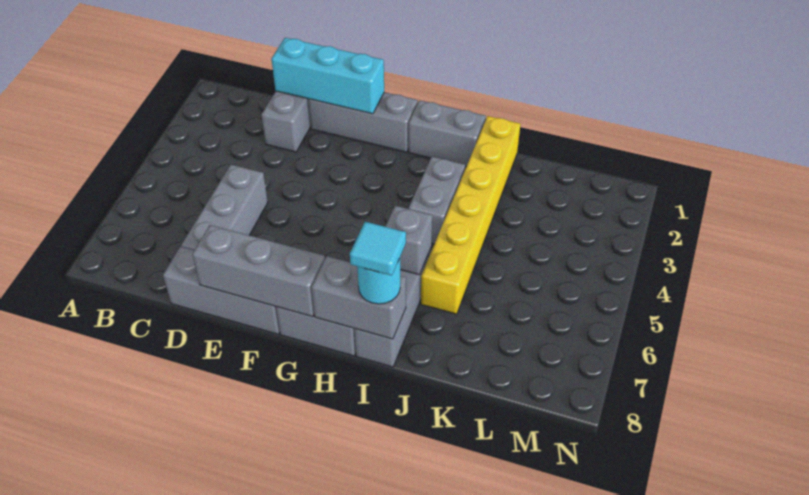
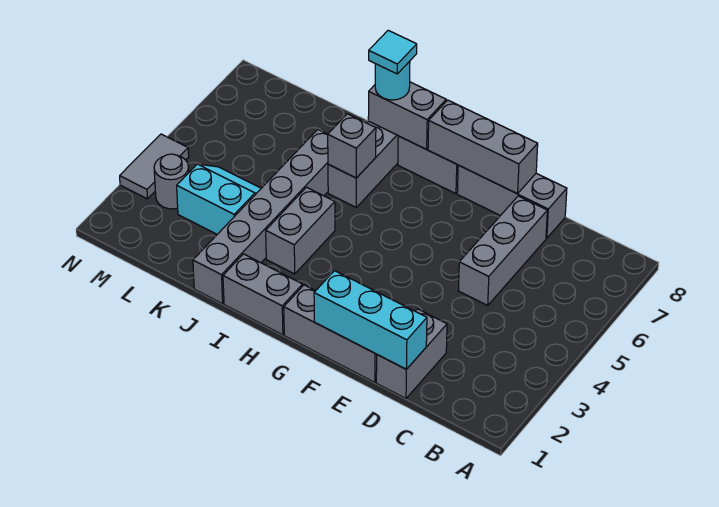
yellow brick J1:J6 level 1 -> grey brick J1:J6 level 1
none -> cyan slope K3:L4 level 1 top 3
none -> grey round brick M3 level 1
none -> grey tile N3:N4 level 1

